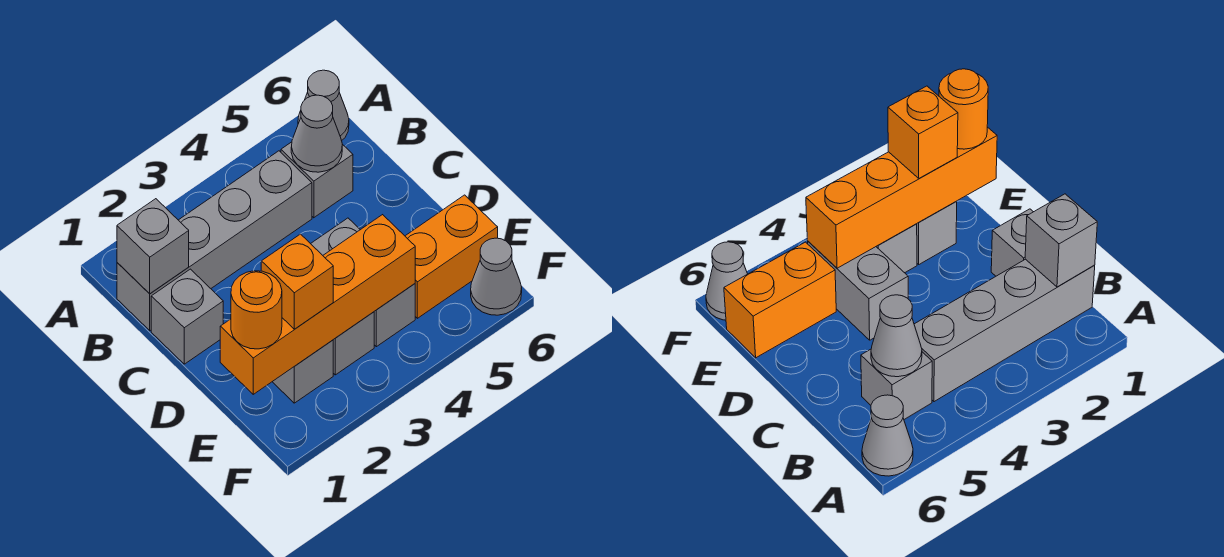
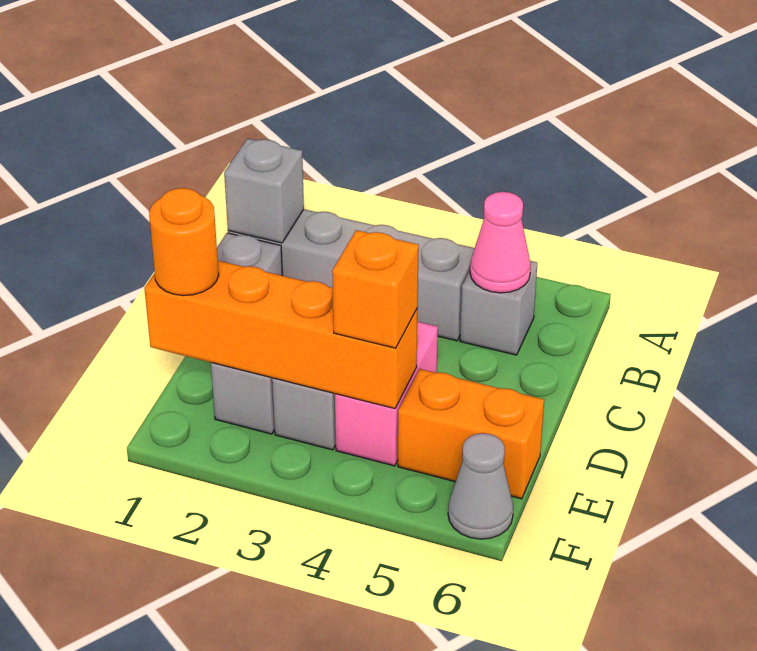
grey cone A6 level 1 -> none
grey cone B5 level 2 -> pink cone B5 level 2
grey brick D4:E4 level 1 -> pink brick D4:E4 level 1
orange brick E2 level 3 -> orange brick E4 level 3

